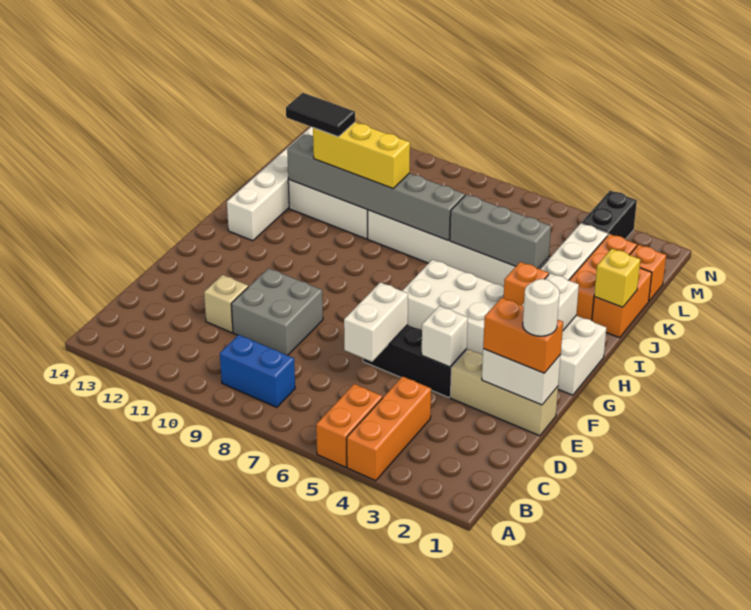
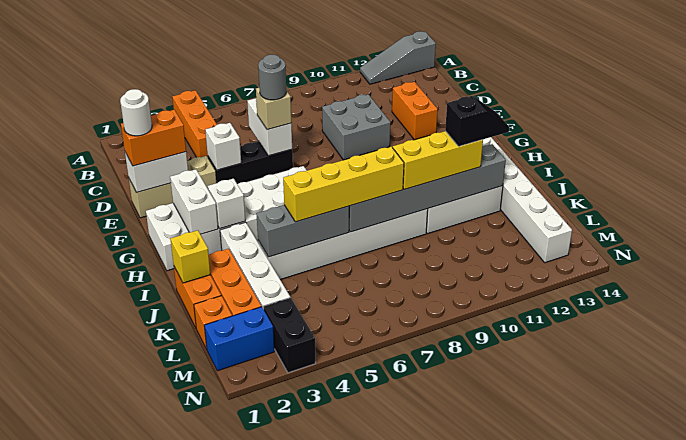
orange brick A5:B5 level 1 -> orange brick D12:E12 level 1
none -> grey slope A12:A14 level 1 top 14
blue brick B8:B9 level 1 -> blue brick M1:M2 level 1
tan brick D11 level 1 -> tan brick E6 level 3
none -> grey round brick E6 level 4
orange brick H3 level 2 -> white brick H3 level 2
none -> yellow brick J5:J8 level 3
black tile J11:J12 level 4 -> black slope J11:J12 level 4 top 11

